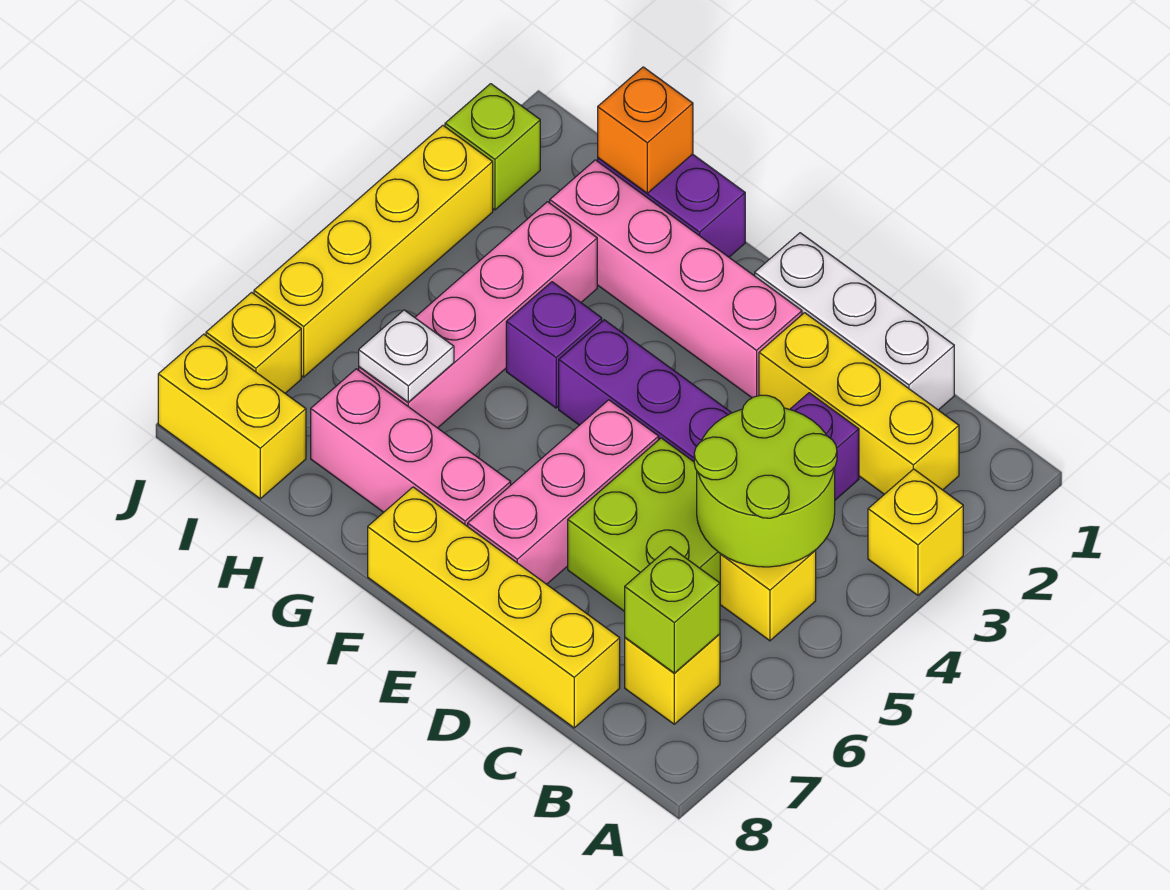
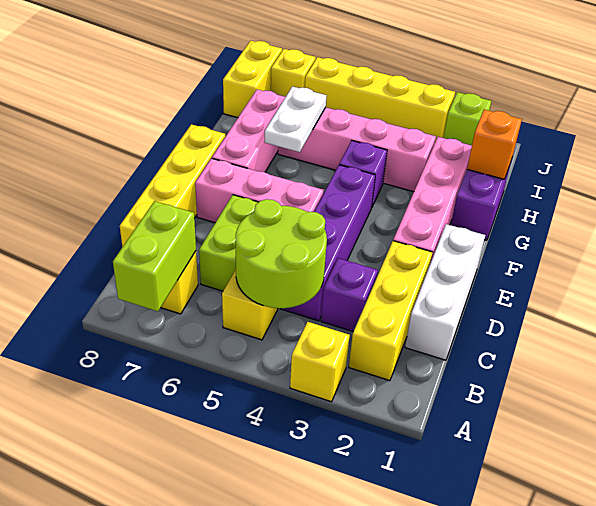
lime brick B7 level 2 -> lime brick A7:B7 level 2
white plate H6 level 2 -> white plate G6:H6 level 2

